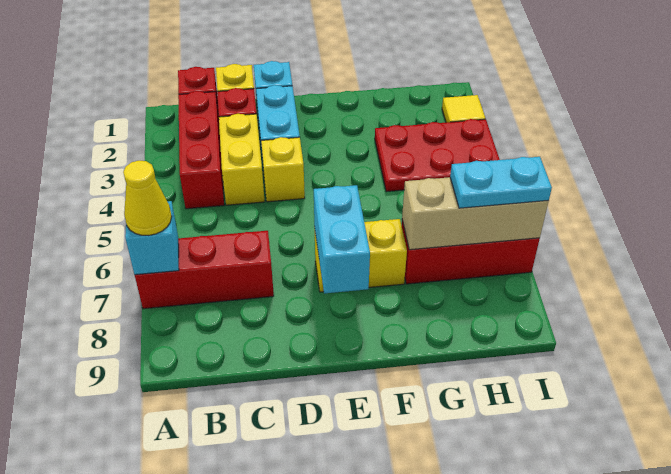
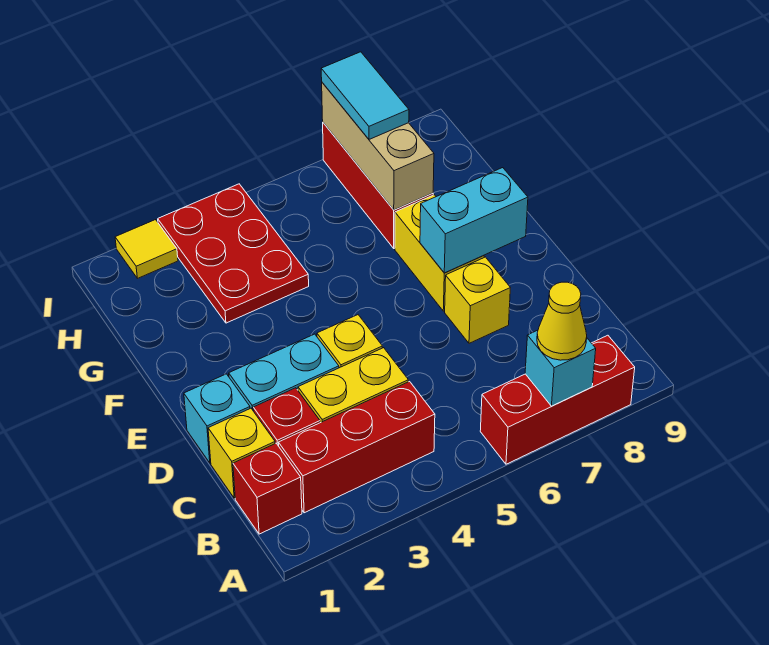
red brick A7:C7 level 1 -> red brick A6:A8 level 1
none -> yellow brick D7 level 1
cyan plate H7:I7 level 3 -> cyan tile H7:I7 level 3

